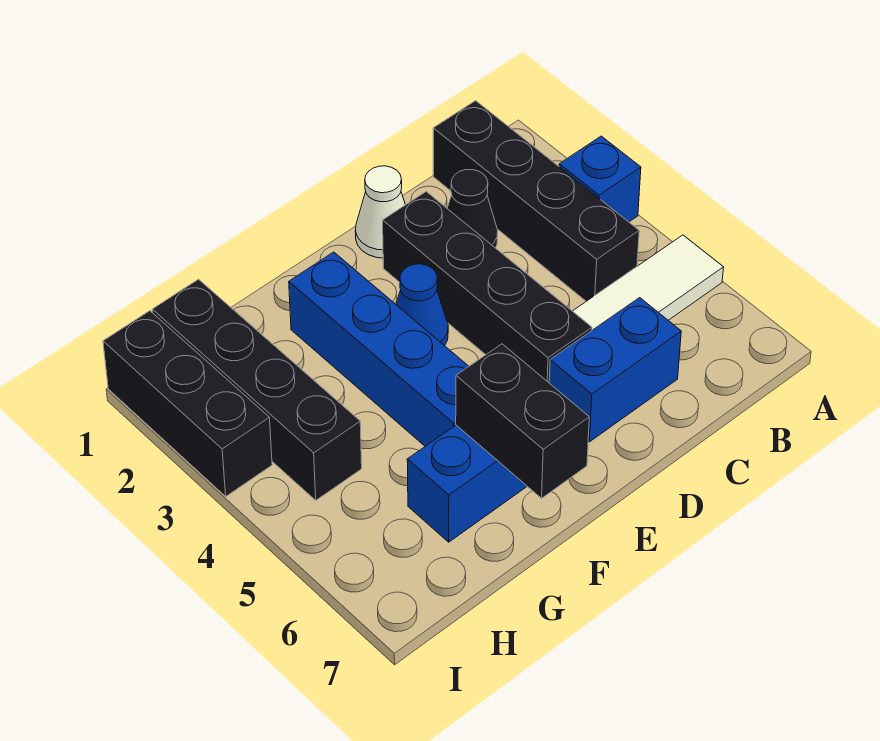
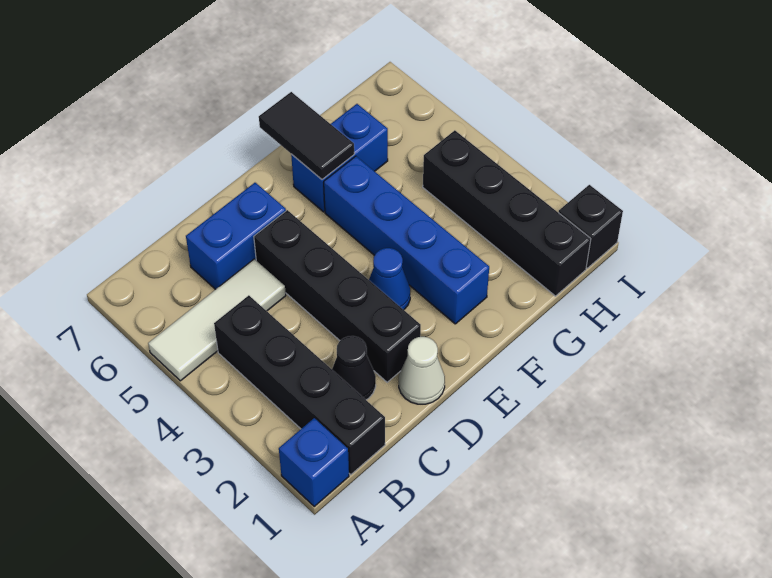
blue brick A3 level 1 -> blue brick A1 level 1
black brick F6:F7 level 2 -> black tile F6:F7 level 2
black brick I1:I3 level 1 -> black brick I1 level 1

